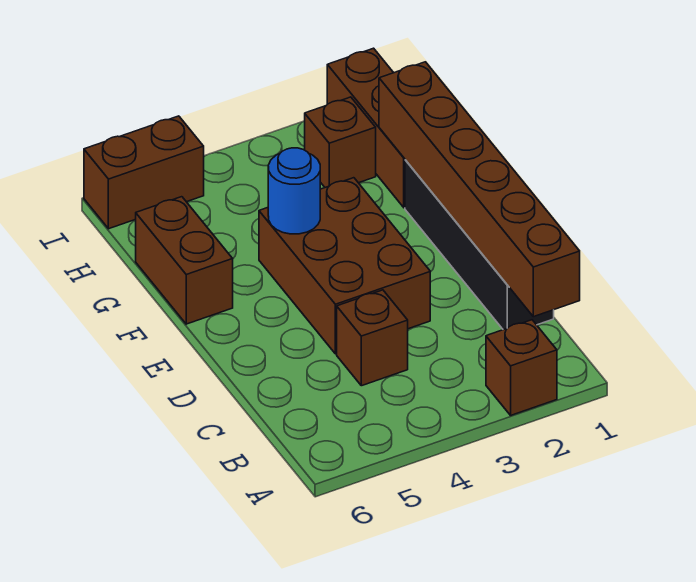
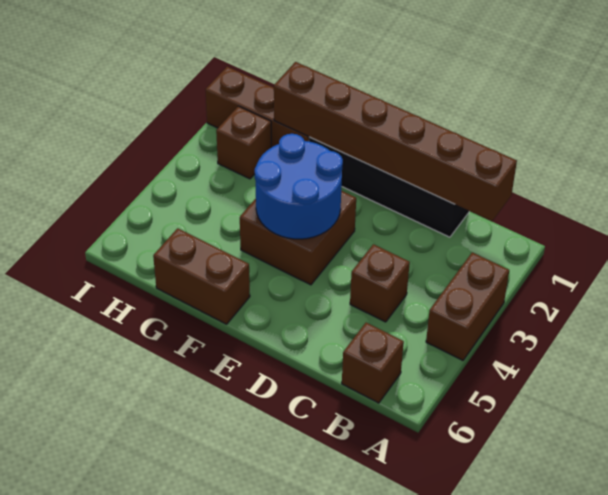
brown brick A2 level 1 -> brown brick B6 level 1
brown brick D3:F4 level 1 -> brown brick E3:F4 level 1
blue round brick F4 level 2 -> blue round brick E3:F4 level 2
brown brick I5:I6 level 1 -> brown brick A3:A4 level 1

